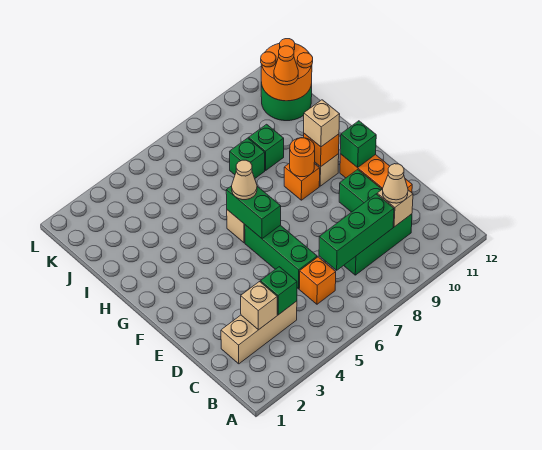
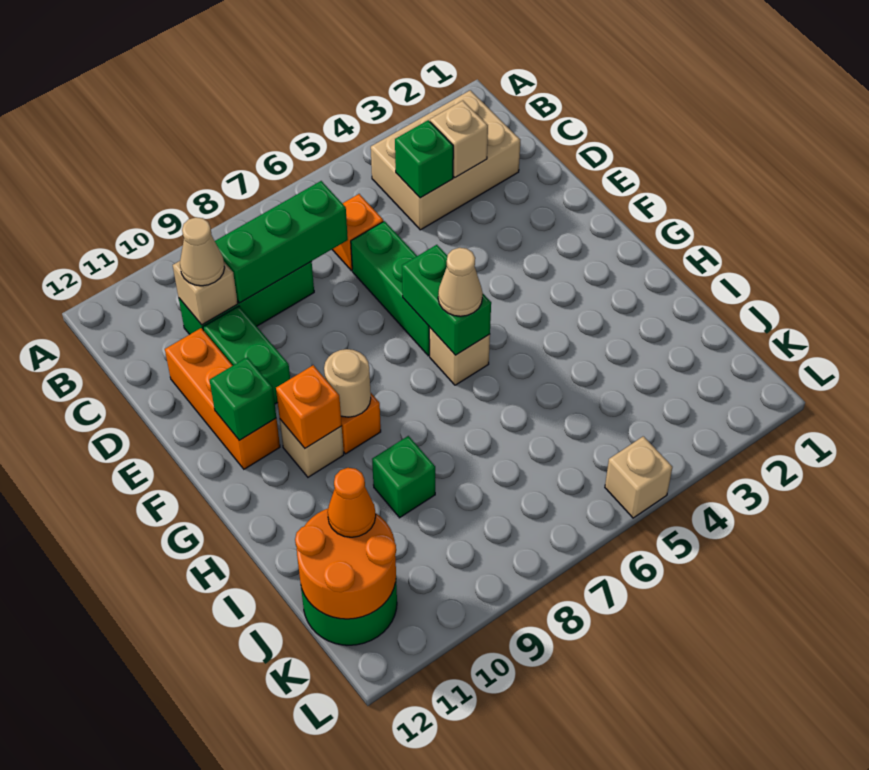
tan brick C2:C4 level 1 -> tan brick B2:C4 level 1
orange round brick G9 level 2 -> tan round brick G9 level 2
tan brick G10 level 3 -> tan brick L5 level 1
green brick I8 level 1 -> none

